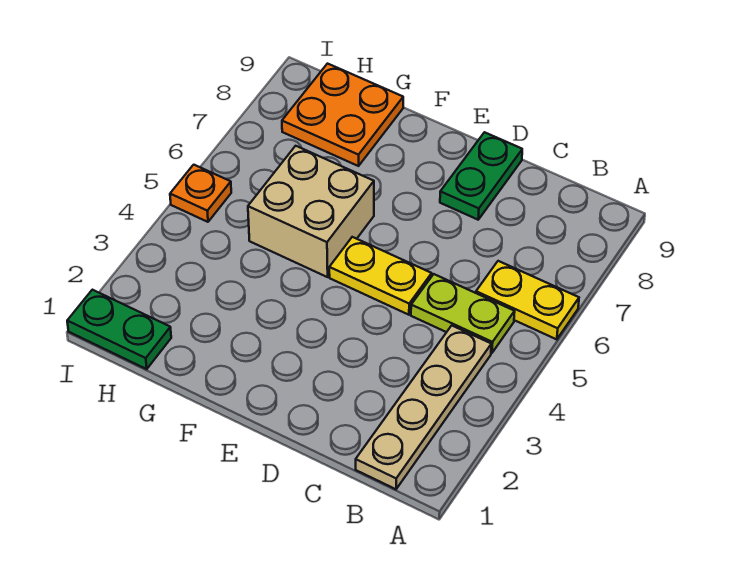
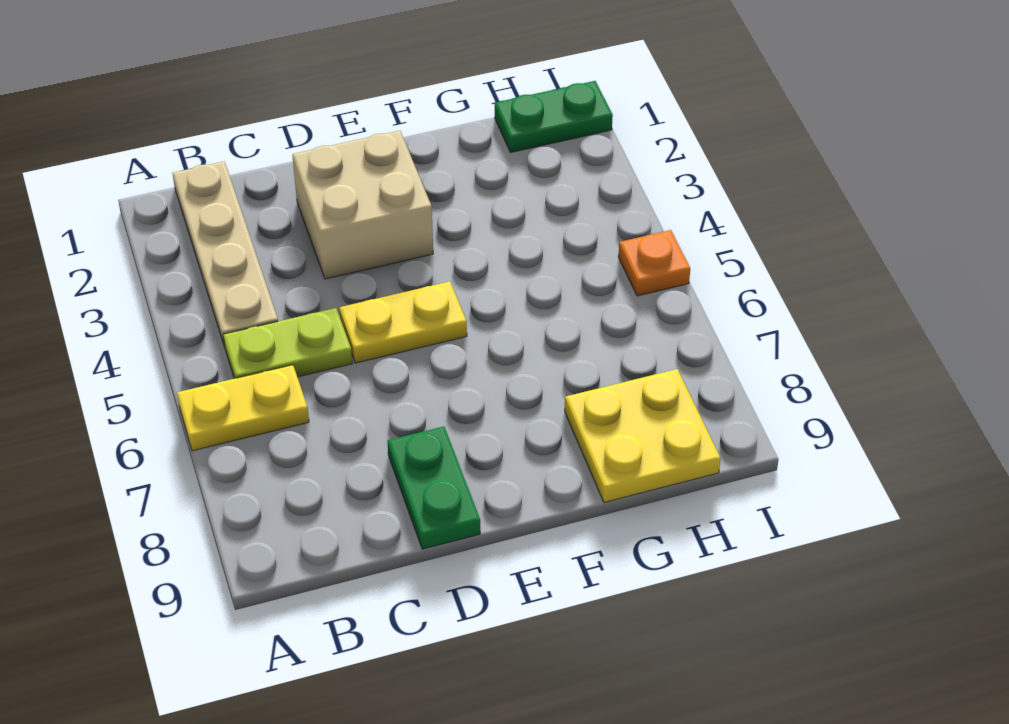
tan brick F5:G6 level 1 -> tan brick D2:E3 level 1
orange plate G8:H9 level 1 -> yellow plate G8:H9 level 1

